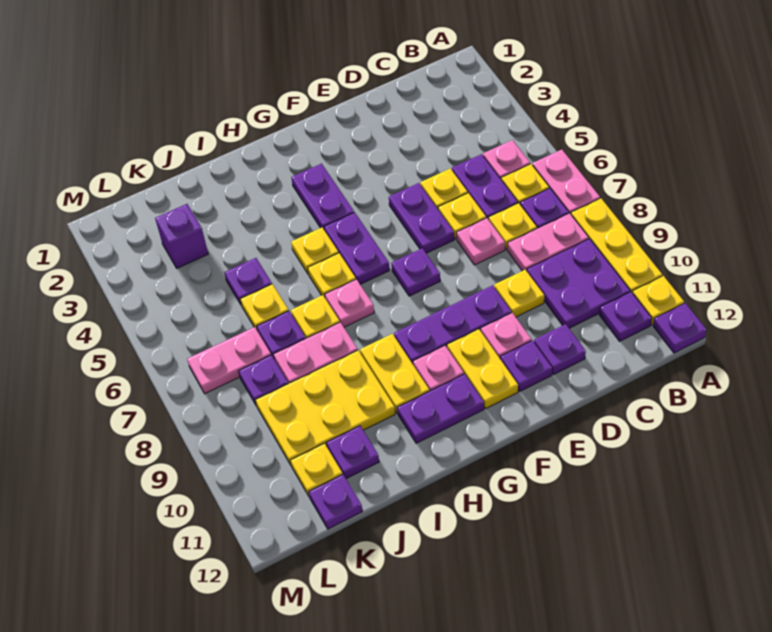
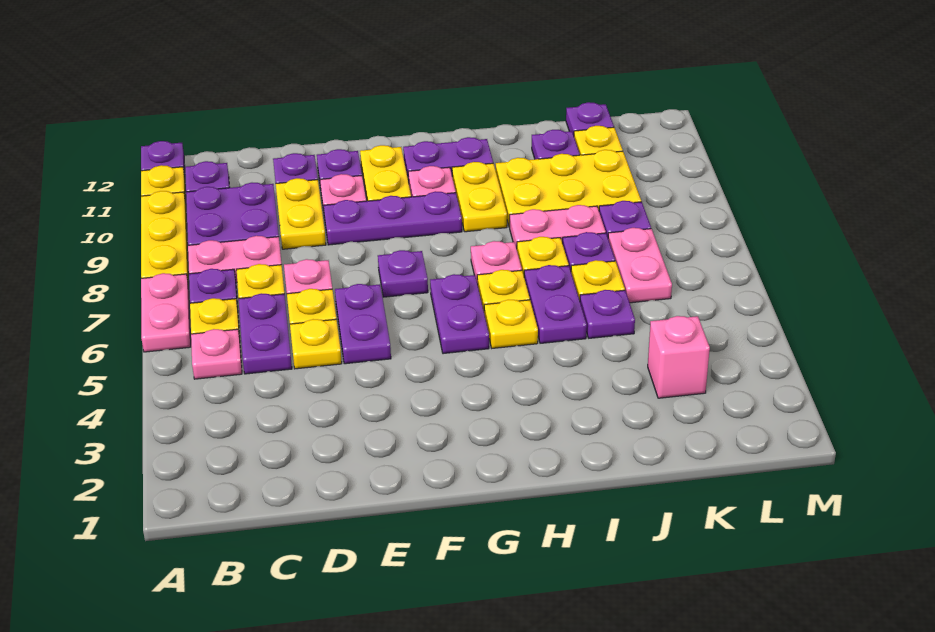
yellow plate D9 level 1 -> yellow plate D9:D10 level 1
purple plate G3:G4 level 1 -> purple plate I5:I6 level 1
purple brick K3 level 1 -> pink brick K3 level 1
pink plate K7:L7 level 1 -> pink plate K6:K7 level 1

